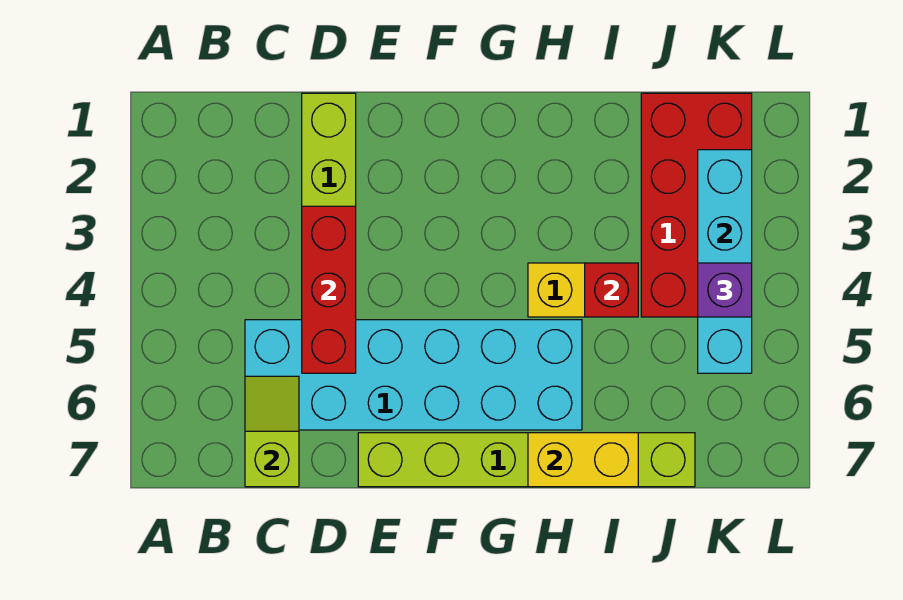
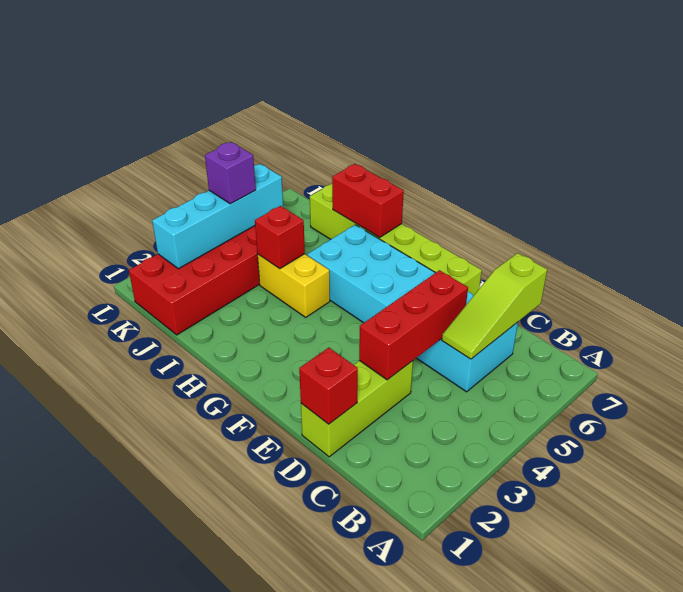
lime slope C6:C7 level 2 top 7 -> lime slope C5:C7 level 2 top 7
none -> red brick D1 level 2
yellow brick H7:I7 level 2 -> red brick H7:I7 level 2

